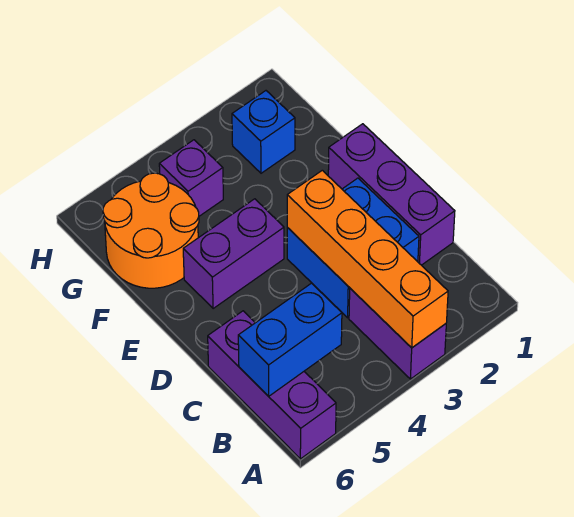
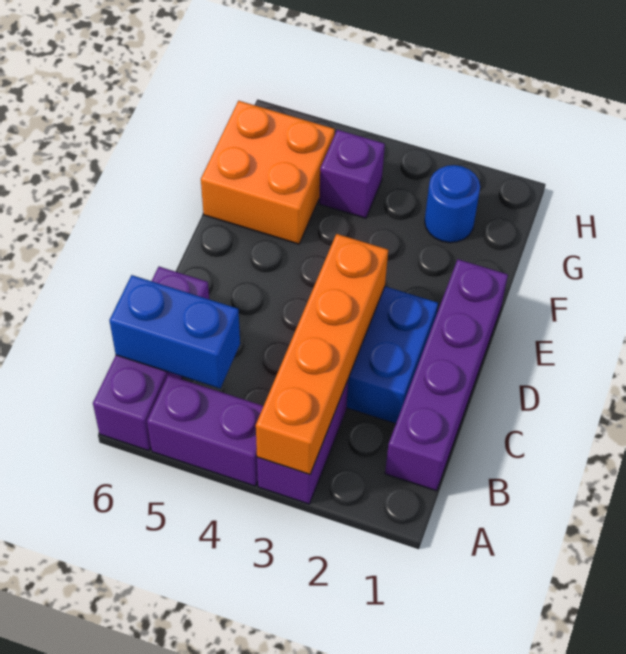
purple brick C1:E1 level 1 -> purple brick B1:E1 level 1
purple brick E4:E5 level 1 -> purple brick A4:A5 level 1
orange round brick F5:G6 level 1 -> orange brick F5:G6 level 1
blue brick G2 level 1 -> blue round brick G2 level 1

